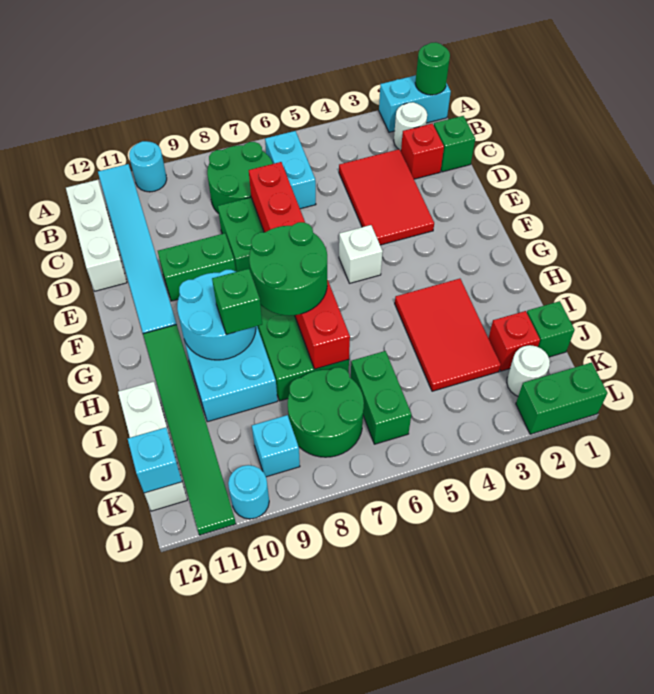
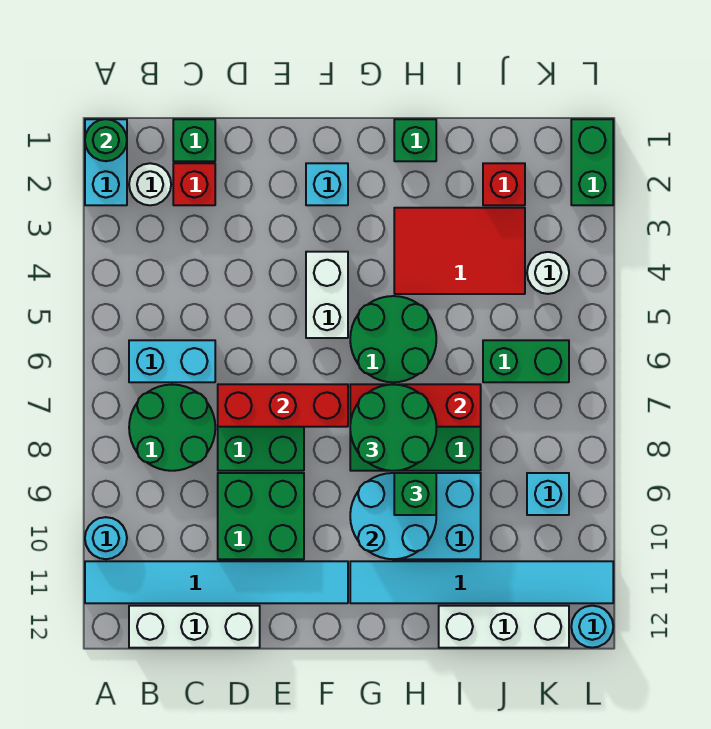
red tile C3:E4 level 1 -> none
green brick E9:E10 level 1 -> green brick D9:E10 level 1
white brick F5 level 1 -> white brick F4:F5 level 1
green tile G11:L11 level 1 -> cyan tile G11:L11 level 1
green brick J1 level 1 -> green brick H1 level 1
green round brick J7:K8 level 1 -> green round brick G5:H6 level 1
white round brick K2 level 1 -> white round brick K4 level 1
cyan brick K12 level 2 -> cyan brick F2 level 1
cyan round brick L10 level 1 -> cyan round brick L12 level 1

